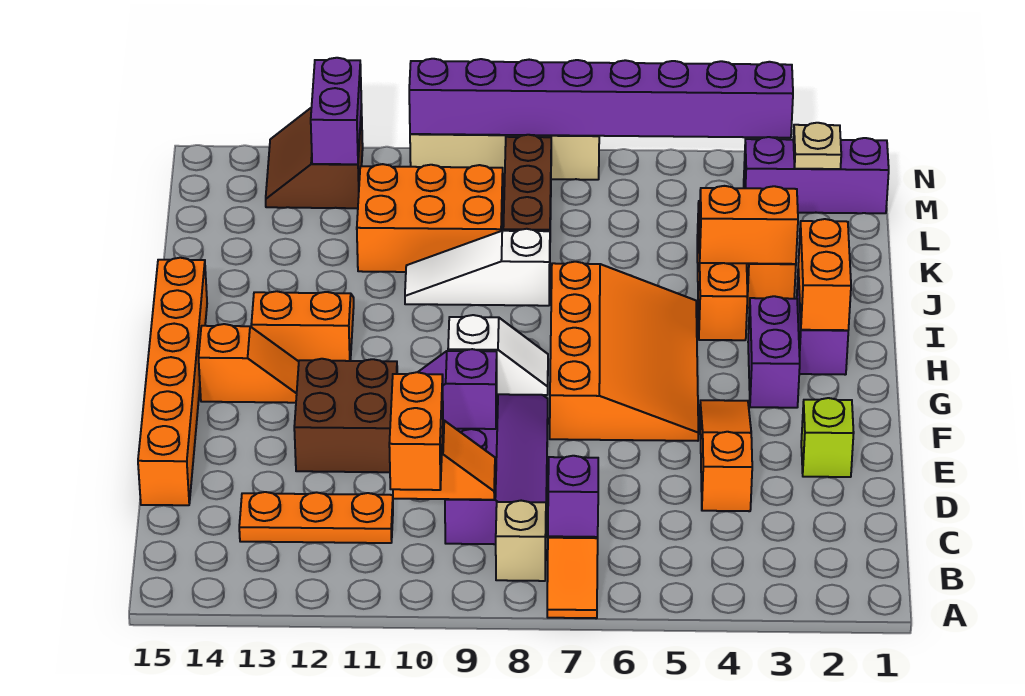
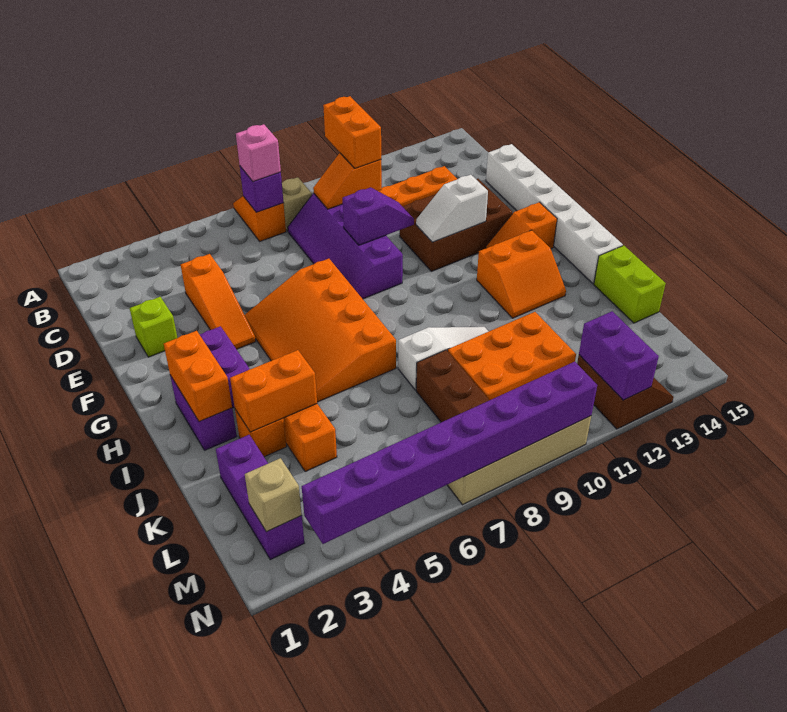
none -> pink brick B7 level 3
orange brick D15:I15 level 1 -> white brick D15:I15 level 1
brown brick E11:F12 level 1 -> brown brick E11:F13 level 1
white slope F8:F9 level 2 top 9 -> white slope F11:F12 level 2 top 12
none -> lime brick J15:K15 level 1
purple brick M1:M3 level 1 -> purple brick K2:M2 level 1
tan plate M2 level 2 -> tan brick M2 level 2

